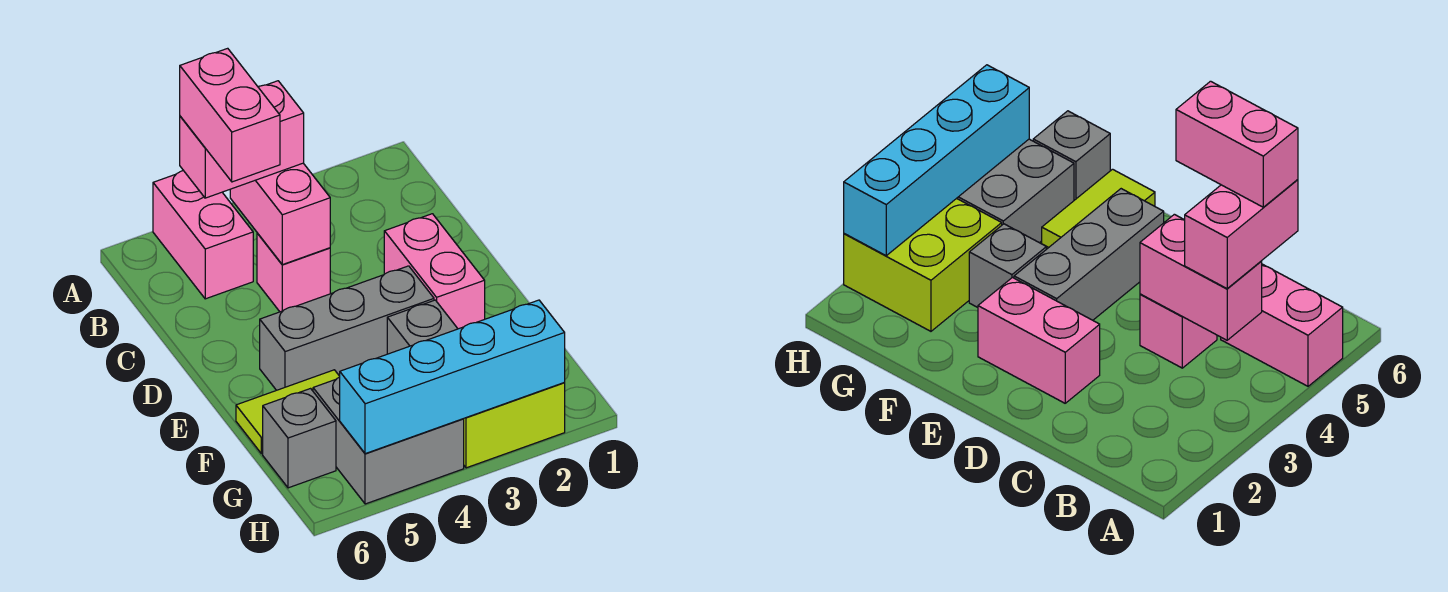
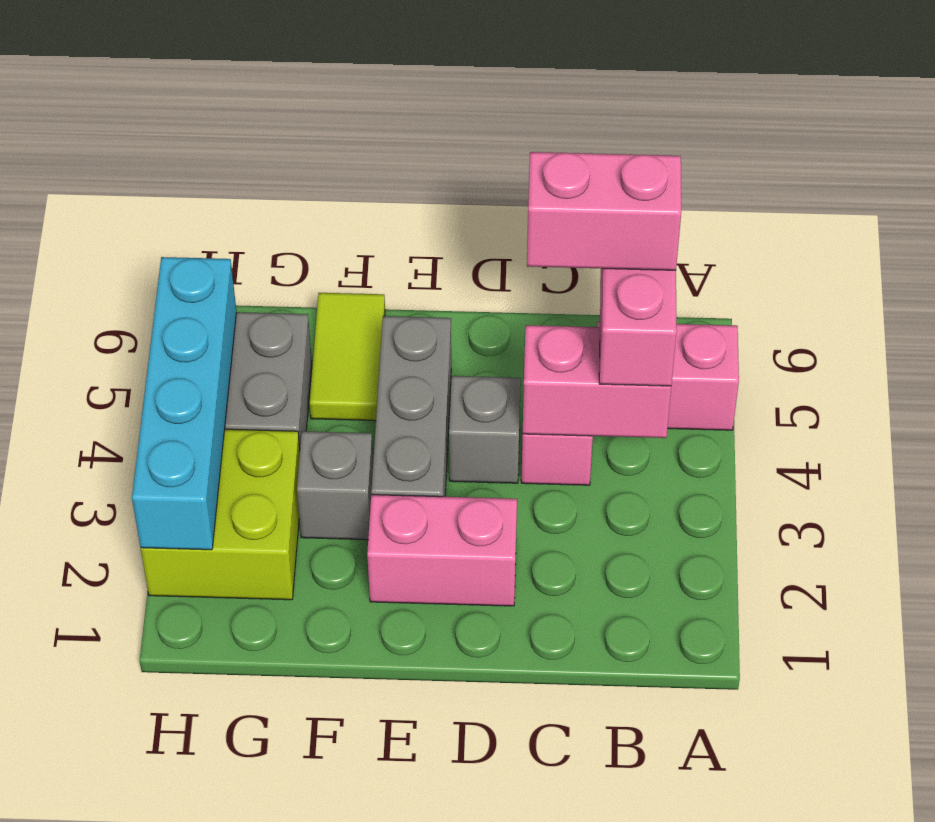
grey brick G6 level 1 -> grey brick D4 level 1

